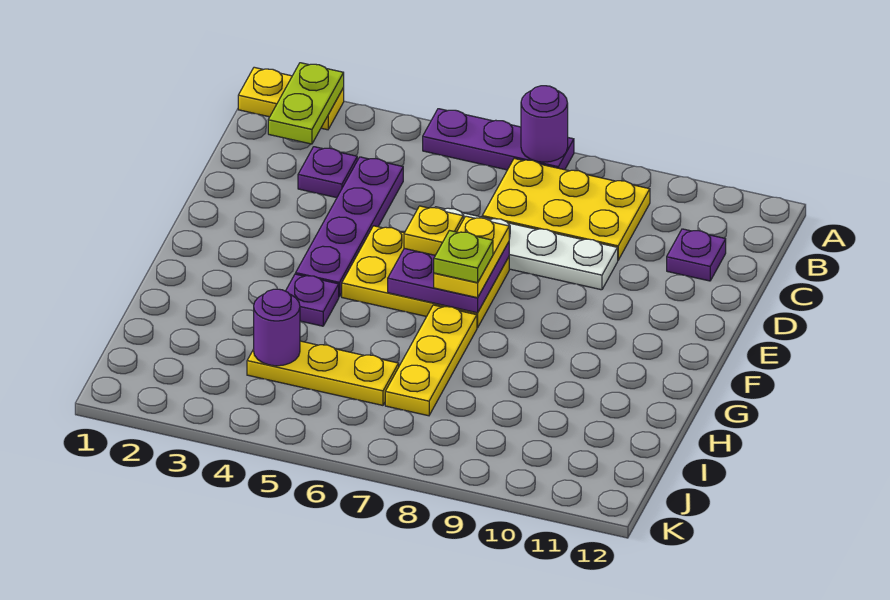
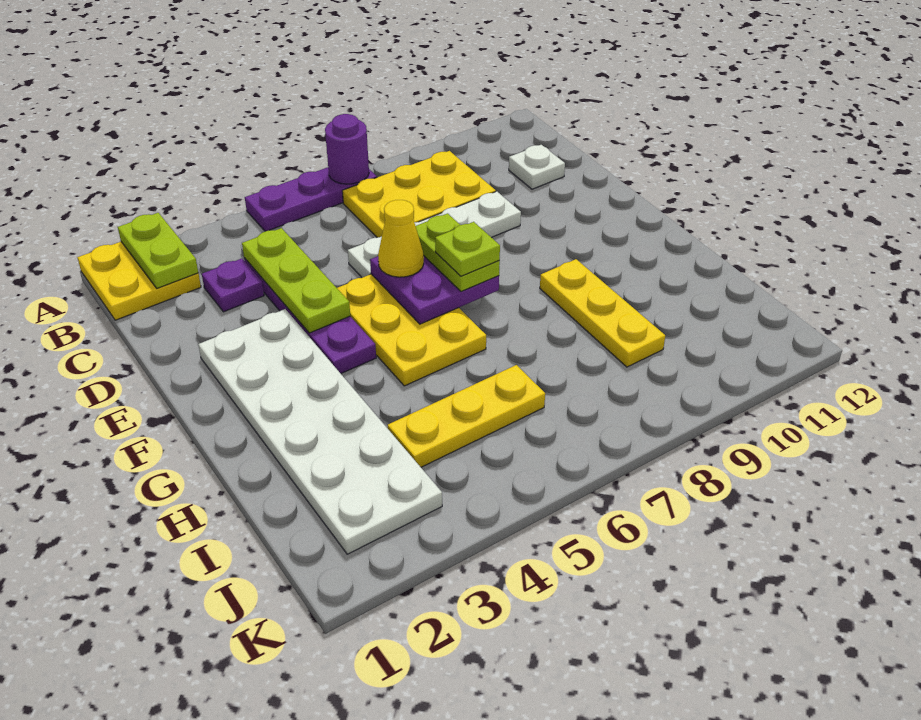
yellow plate A1:A2 level 1 -> yellow plate A1:B2 level 1
none -> lime plate C4:E4 level 2
purple plate C11 level 1 -> white plate C11 level 1
none -> white plate E2:J3 level 1
yellow plate E5:F7 level 1 -> yellow plate E5:G6 level 1
yellow plate E6 level 3 -> yellow cone E6 level 3
yellow plate E7:F7 level 3 -> lime plate E7:F7 level 3
purple plate G4 level 1 -> none
yellow plate G7:I7 level 1 -> yellow plate G9:I9 level 1
purple round brick I4 level 2 -> none

